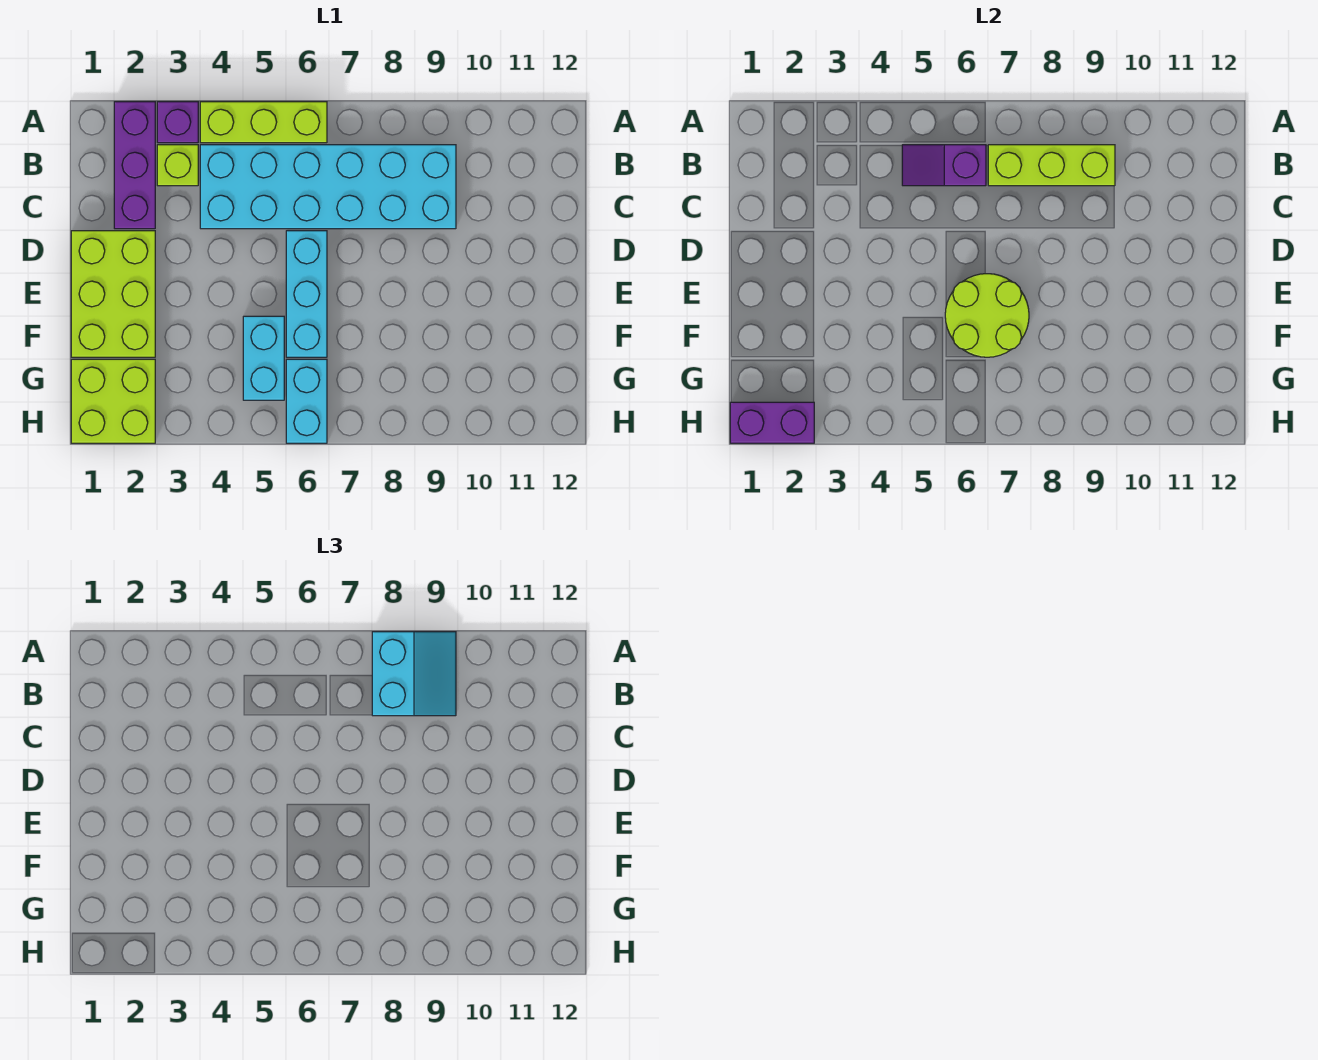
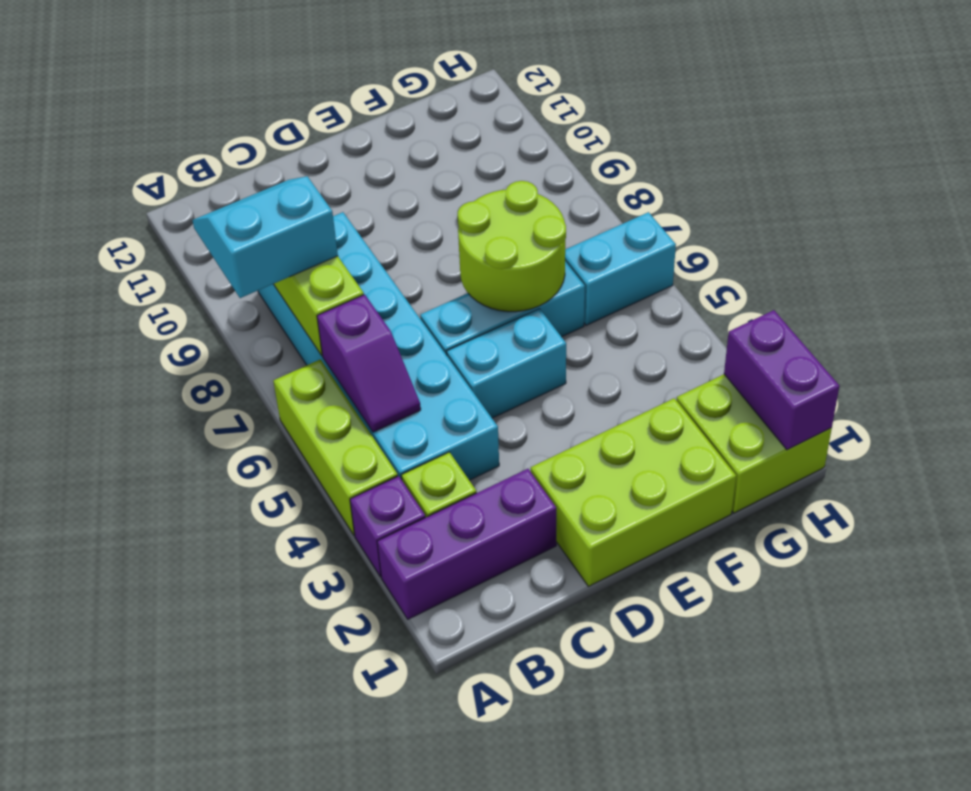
cyan brick F5:G5 level 1 -> cyan brick D5:E5 level 1

